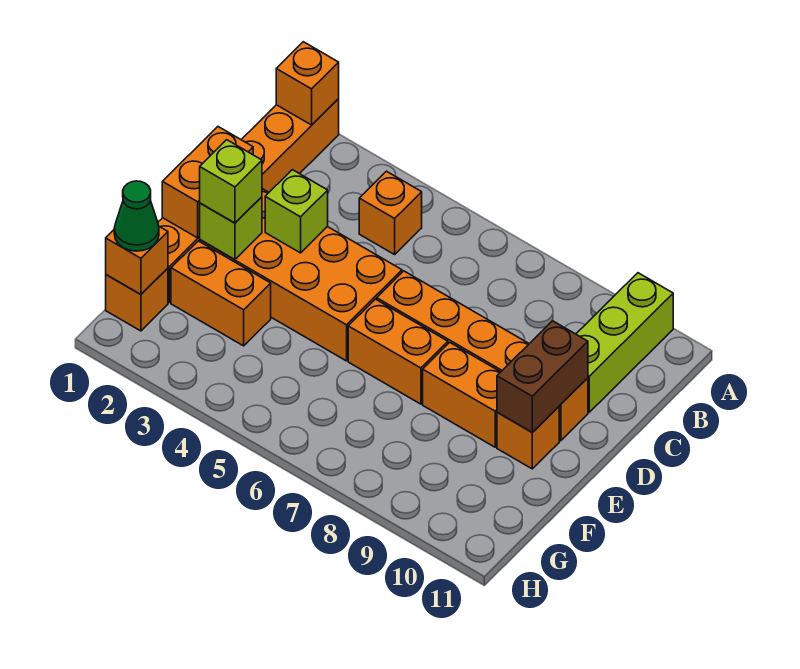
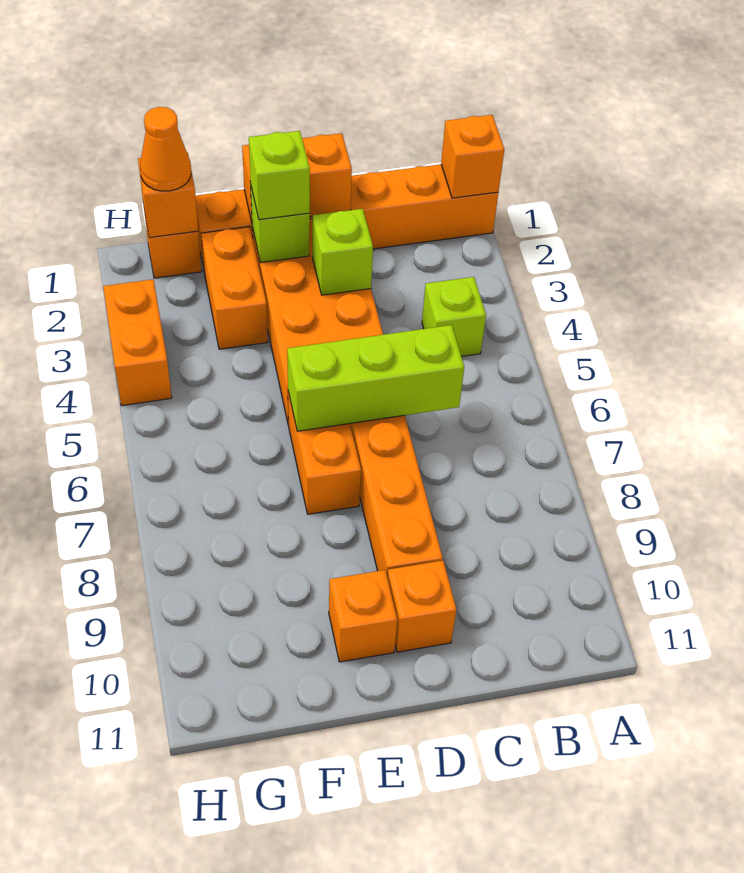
lime brick A10:C10 level 1 -> lime brick C6:E6 level 2
orange brick B4 level 1 -> lime brick B4 level 1
brown brick D10:E10 level 2 -> none
orange brick E8:E9 level 1 -> orange brick H3:H4 level 1
green cone G1 level 3 -> orange cone G1 level 3

